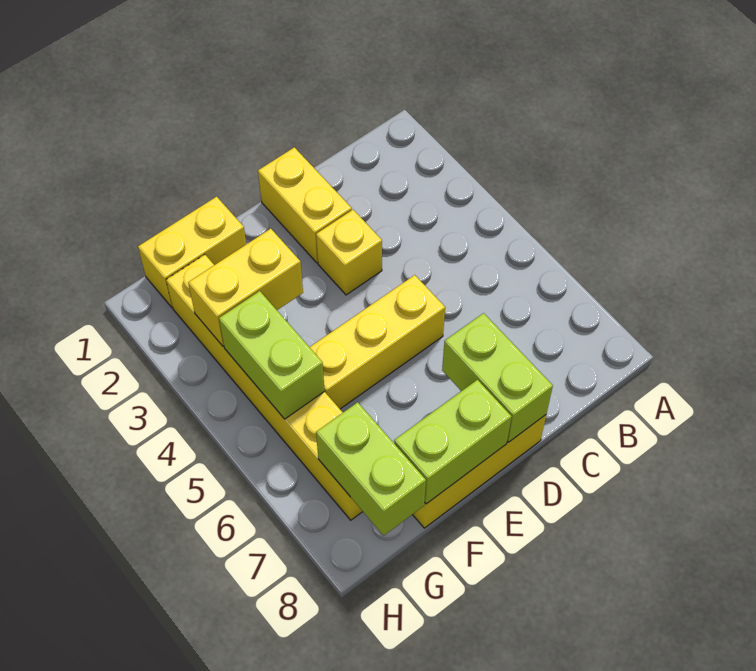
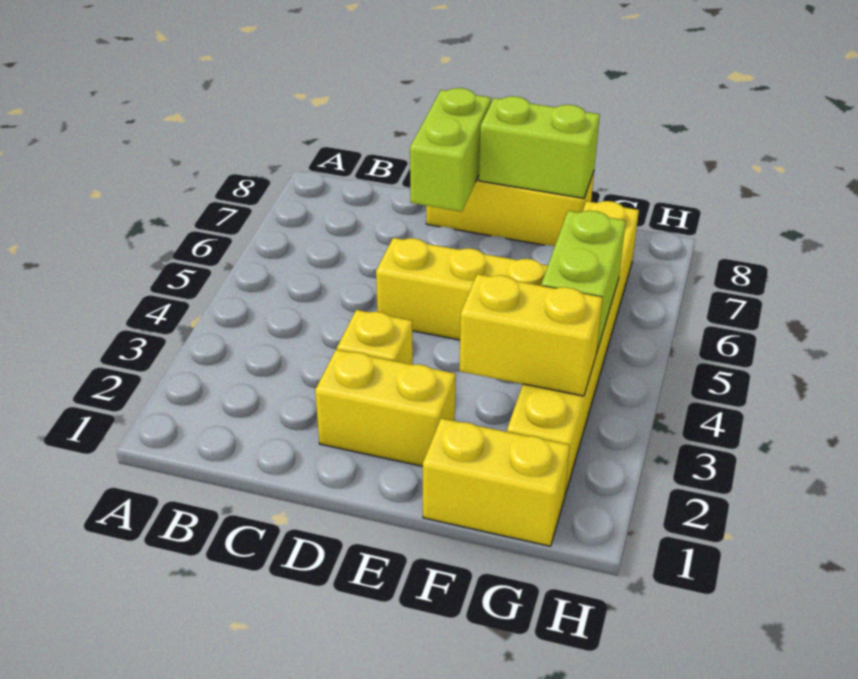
yellow brick D1:D2 level 1 -> yellow brick D2:E2 level 1
lime brick G7:G8 level 2 -> none

